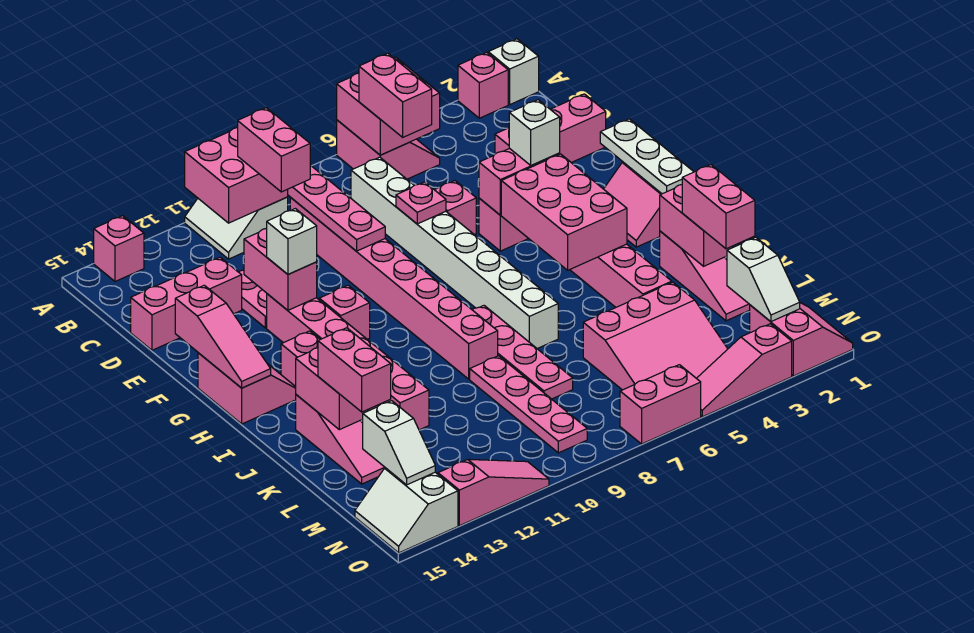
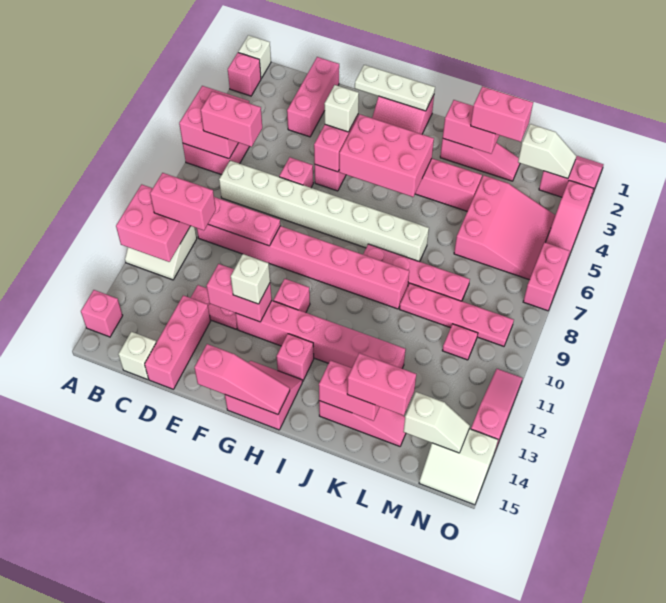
none -> white brick C15 level 1
pink plate E7 level 2 -> pink plate M10 level 1

